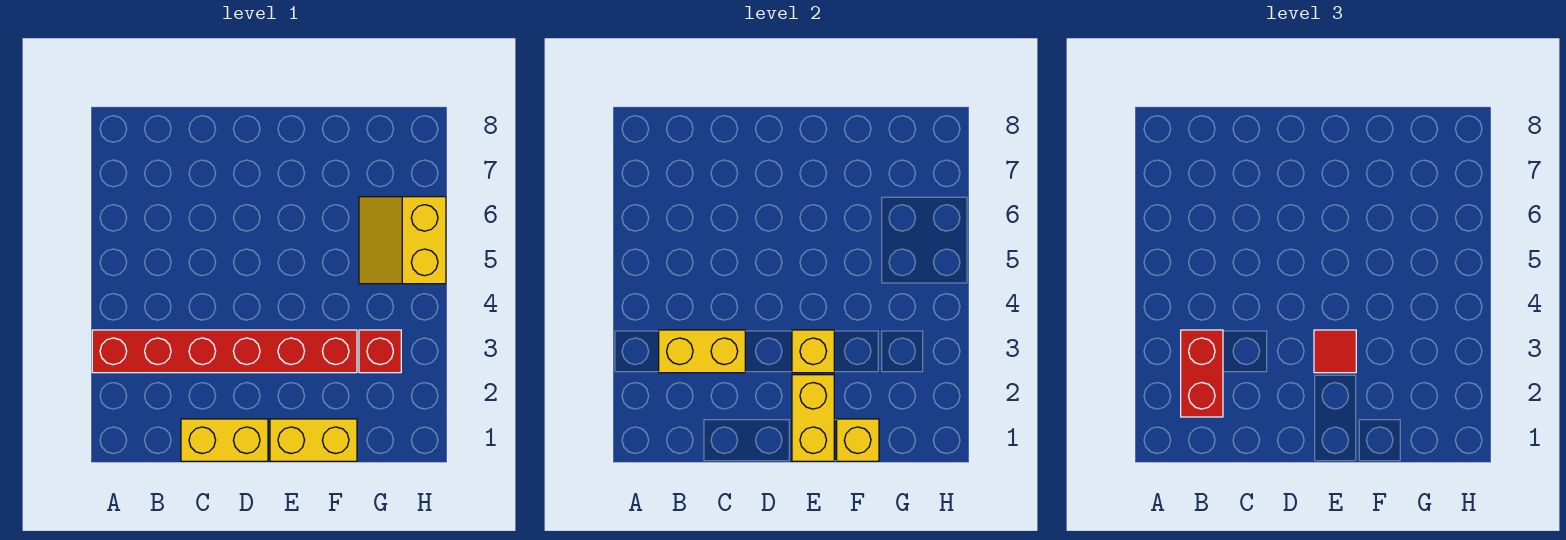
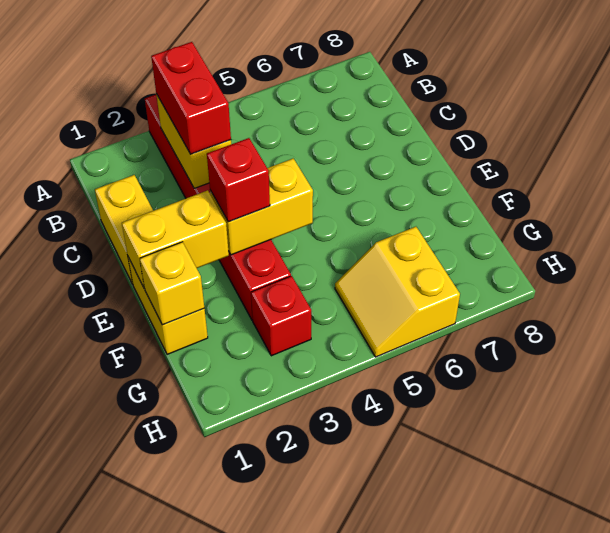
red brick B2:B3 level 3 -> red brick B3:C3 level 3
yellow brick E3 level 2 -> yellow brick E3:E4 level 2
red tile E3 level 3 -> red brick E3 level 3
yellow slope G5:H6 level 1 top H -> yellow slope G5:H6 level 1 top 6

